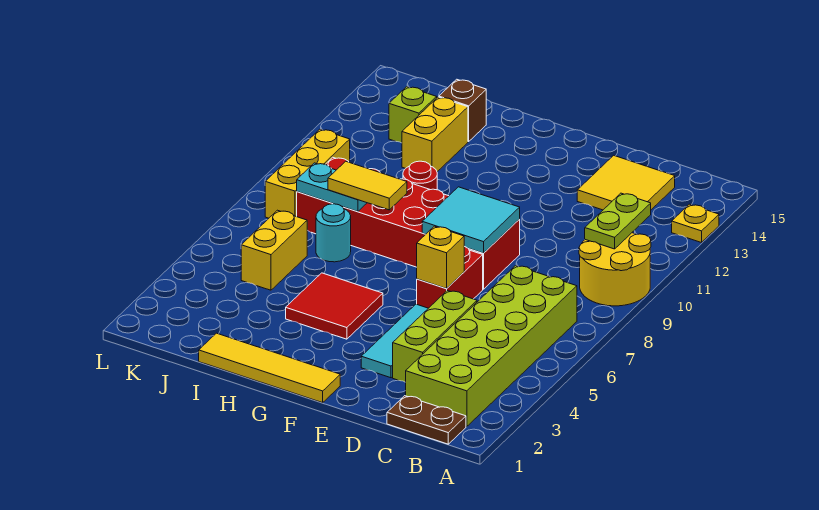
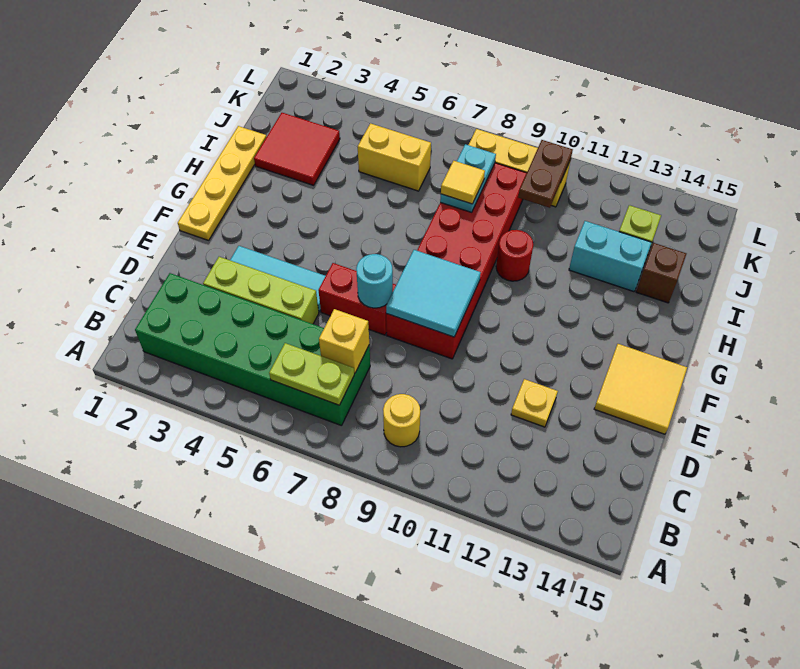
yellow round brick A9:B10 level 1 -> yellow round brick B9 level 1
yellow plate A13 level 1 -> yellow plate D12 level 1
brown plate B1:C1 level 1 -> brown plate J10:K10 level 2
lime brick B2:C7 level 1 -> green brick B2:C7 level 1
lime plate B10:B11 level 2 -> lime plate B6:B7 level 2
yellow tile C13:D14 level 1 -> yellow tile E14:F15 level 1
yellow brick E6 level 2 -> yellow brick C7 level 2
yellow tile F1:I1 level 1 -> yellow plate F1:I1 level 1
red tile G4:H5 level 1 -> red tile I2:J3 level 1
yellow tile H8:I8 level 3 -> yellow tile I8 level 3
cyan round brick I7 level 1 -> cyan round brick E7 level 2
yellow brick I12:I13 level 1 -> cyan brick I12:I13 level 1

